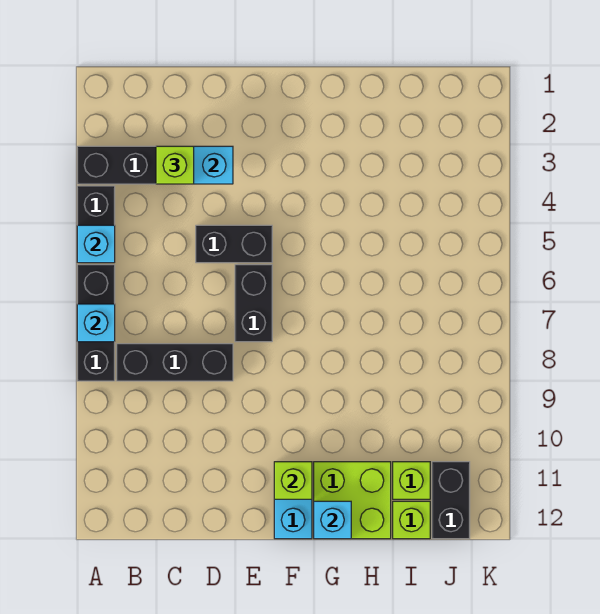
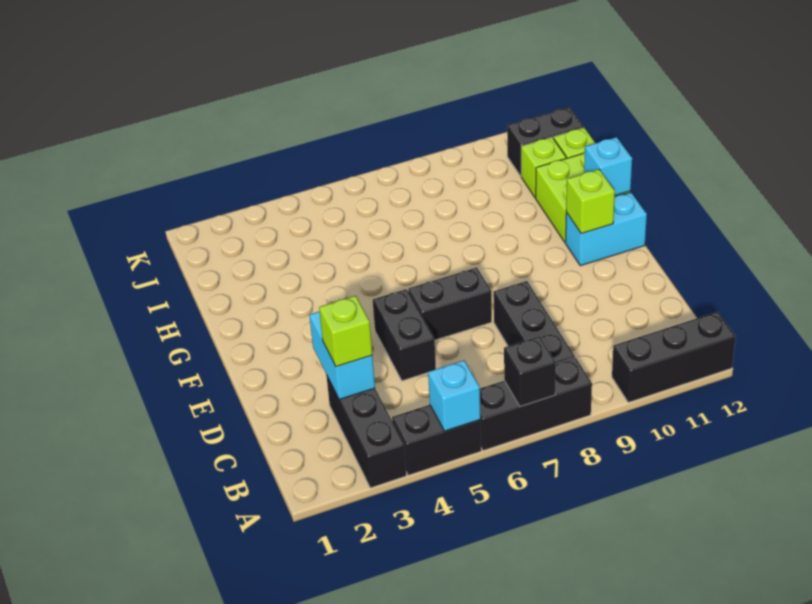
cyan brick A7 level 2 -> black brick A7 level 2
none -> black brick A10:A12 level 1

